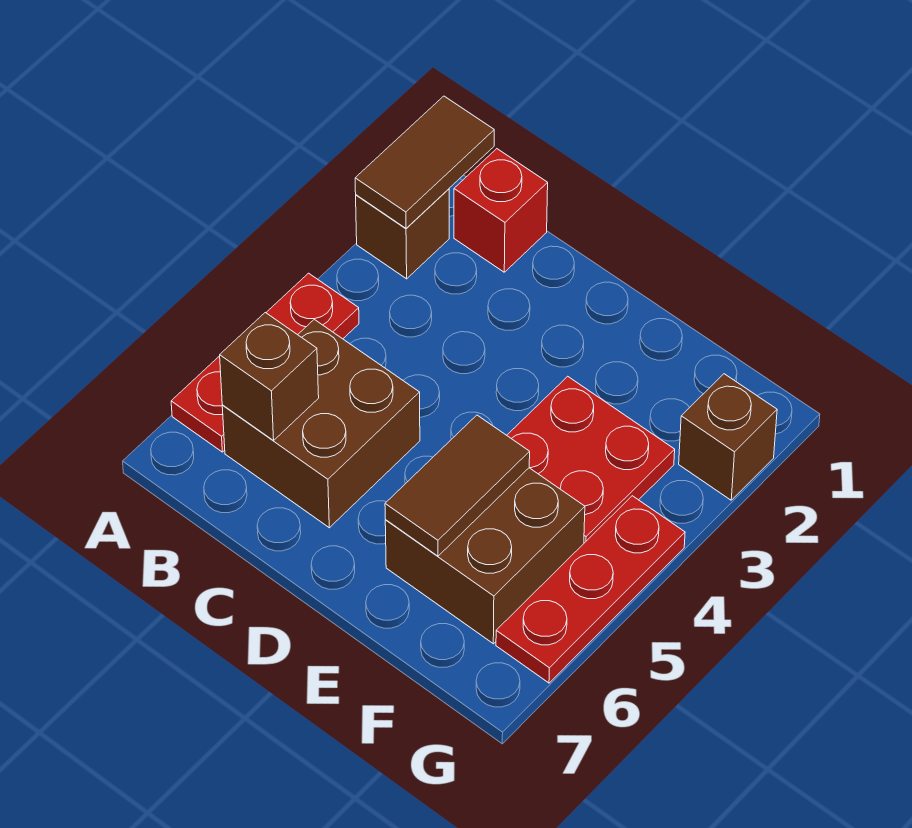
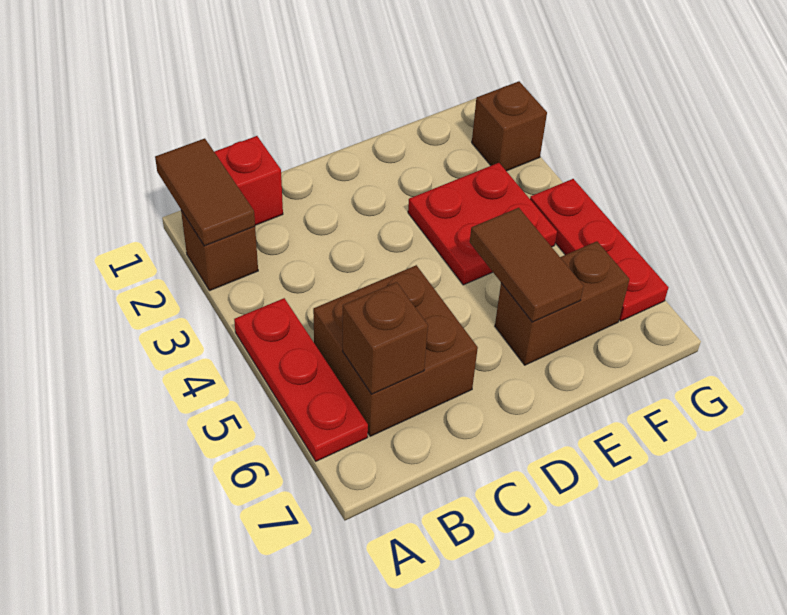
brown brick E5:F6 level 1 -> brown brick E6:F6 level 1

